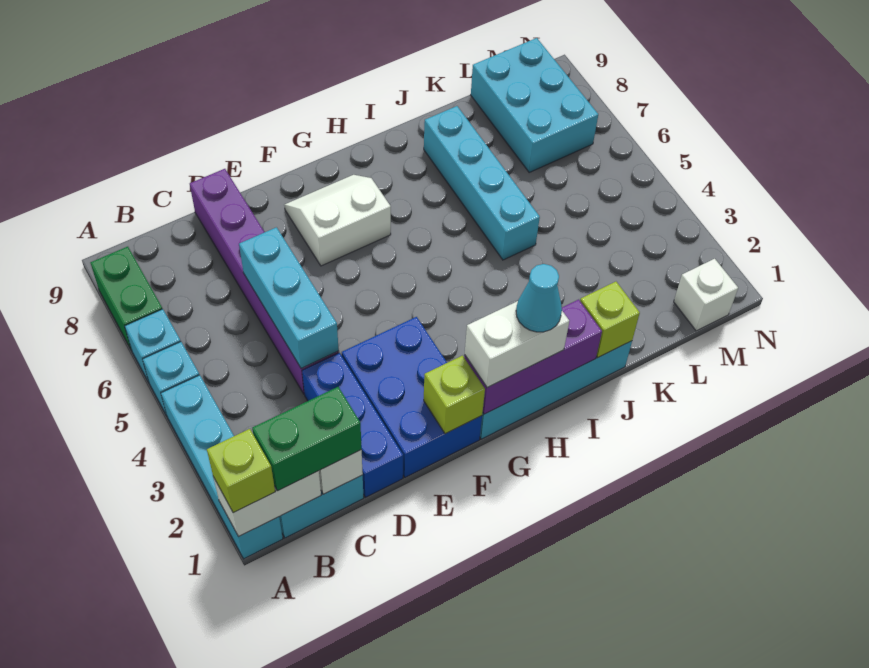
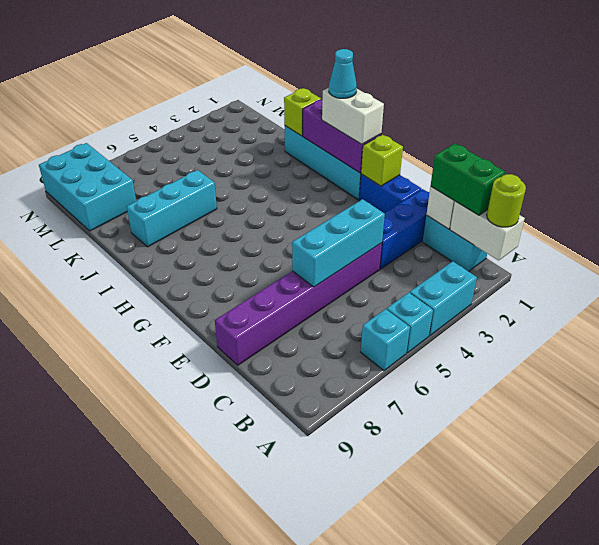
cyan brick A1:A4 level 1 -> cyan brick A3:A4 level 1
lime brick A1 level 3 -> lime round brick A1 level 3
green brick A7:A8 level 1 -> none
blue brick E1:F3 level 1 -> blue brick E1:F1 level 1
white slope F7:G8 level 1 top 7 -> none
cyan brick J5:J8 level 1 -> cyan brick J6:J8 level 1
cyan brick L7:M9 level 1 -> cyan brick L8:N9 level 1
white brick M1 level 1 -> none

